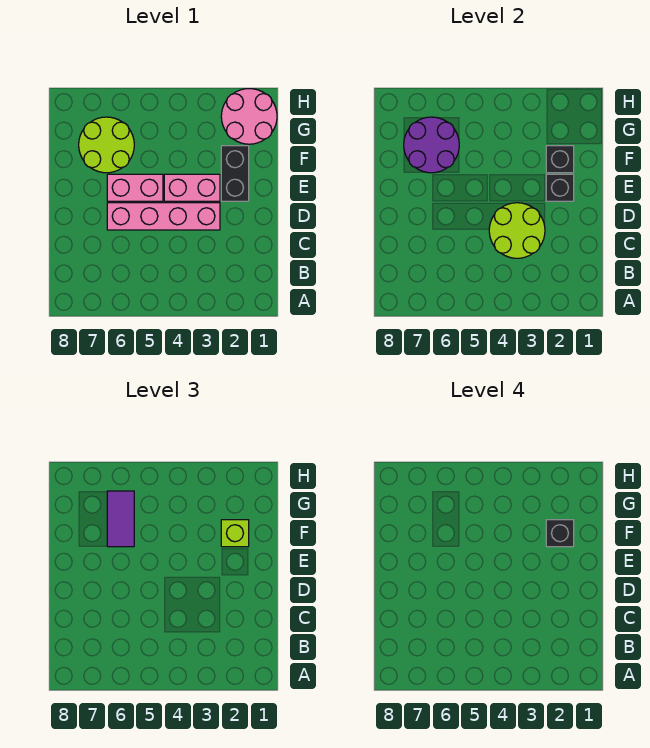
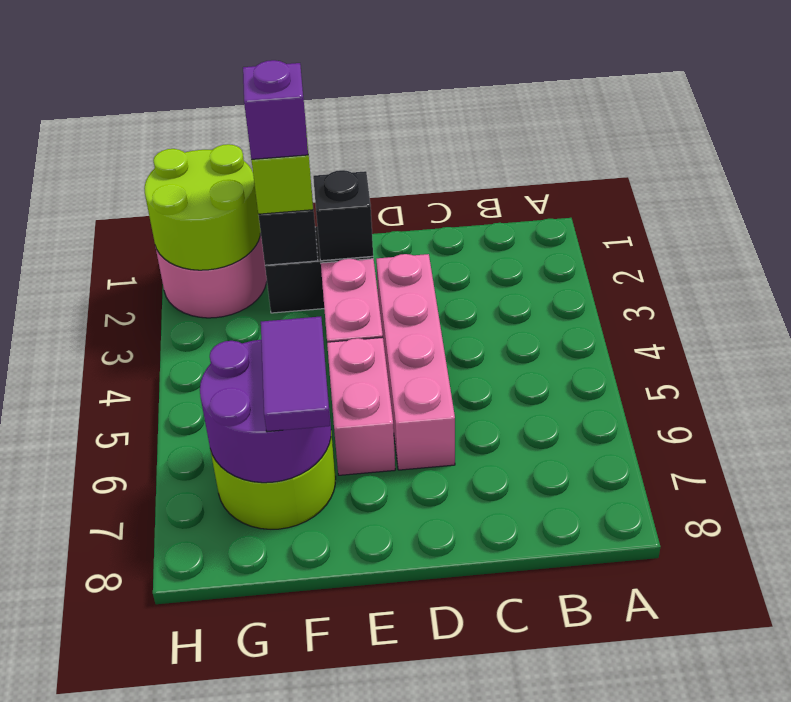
lime round brick C3:D4 level 2 -> lime round brick G1:H2 level 2
black brick F2 level 4 -> purple brick F2 level 4
purple tile F6:G6 level 3 -> purple tile F6:F7 level 3

